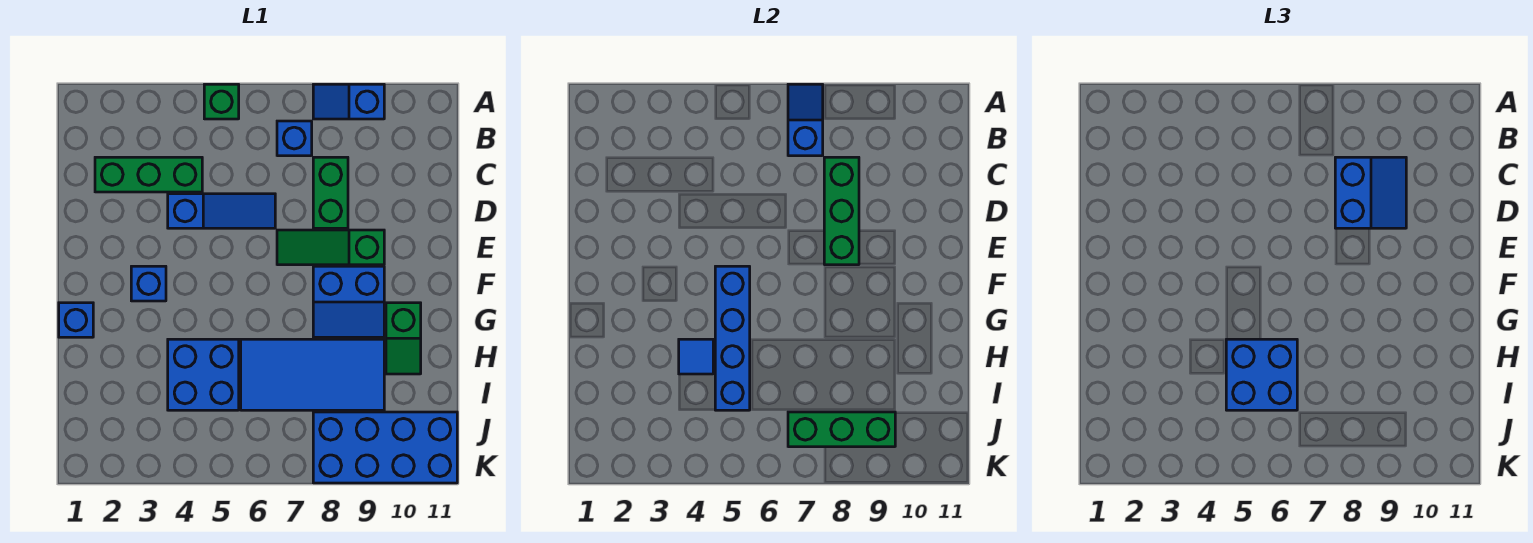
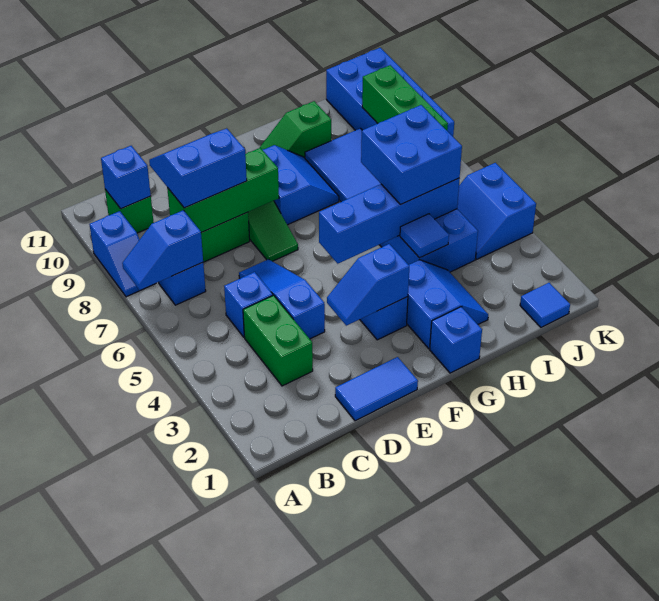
green brick A5 level 1 -> green brick B10 level 1
none -> blue brick B10 level 2
green brick C2:C4 level 1 -> green brick C3:C4 level 1
none -> blue brick C5 level 1
none -> blue tile D1:E1 level 1
none -> blue slope E3:F3 level 2 top F
none -> blue slope G2:H3 level 1 top G
green slope G10:H10 level 1 top G -> green slope G10:H10 level 1 top H
none -> blue tile J1 level 1
none -> blue slope J4:K5 level 1 top K

